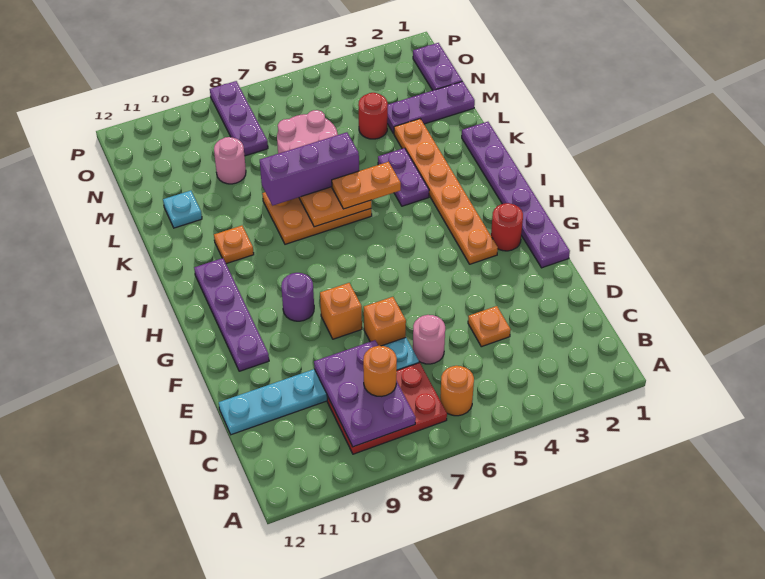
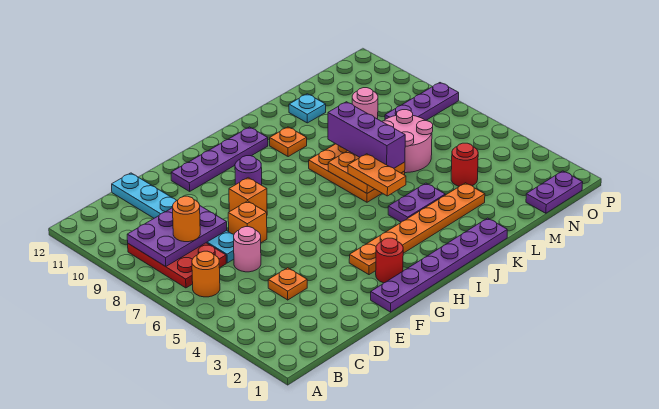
purple plate M1:M3 level 1 -> none

